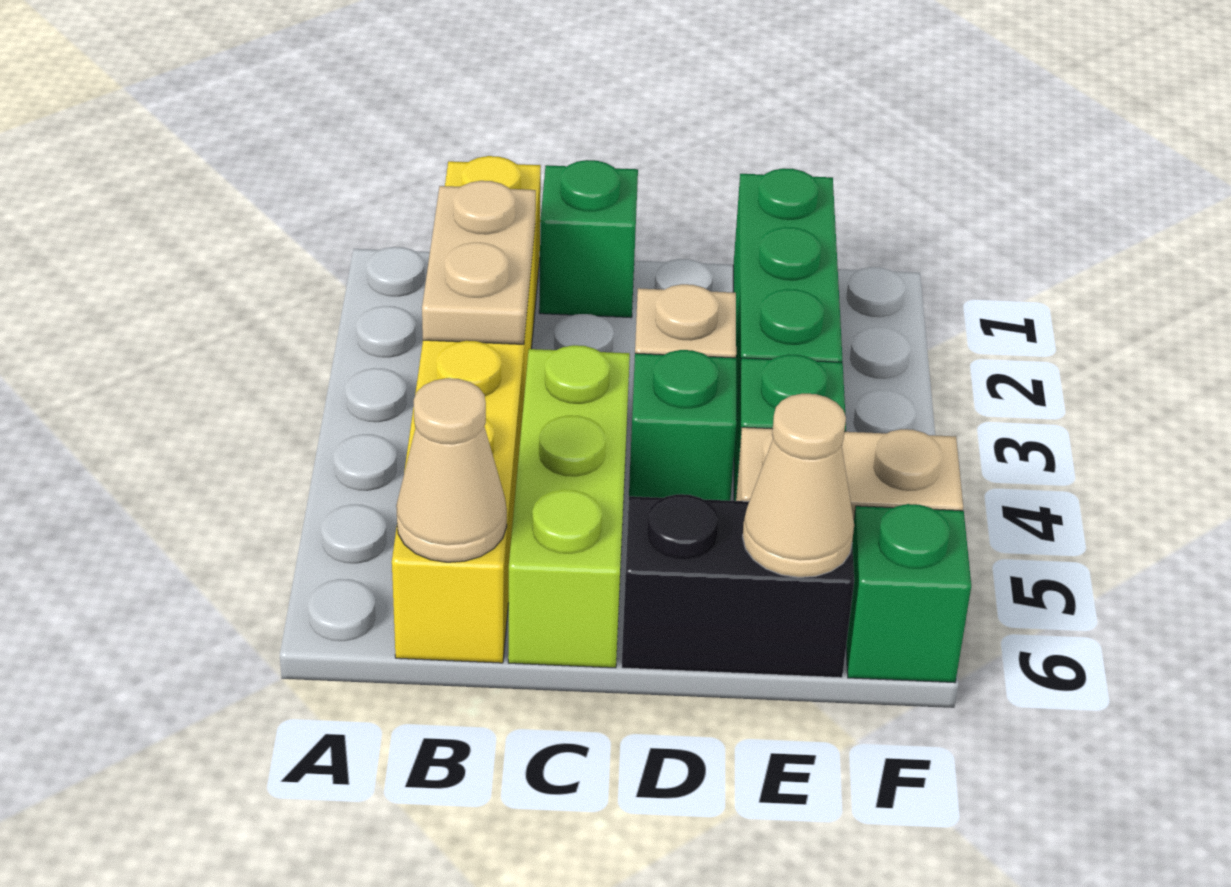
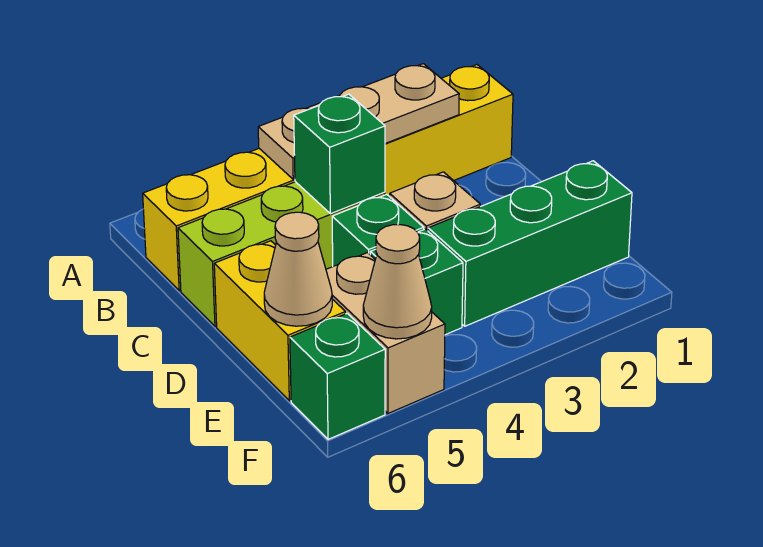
tan plate B2:B3 level 2 -> tan plate B2:B4 level 2
tan cone B6 level 2 -> tan cone F5 level 2
green brick C1 level 1 -> green brick C4 level 2
black brick D6:E6 level 1 -> yellow brick D6:E6 level 1

